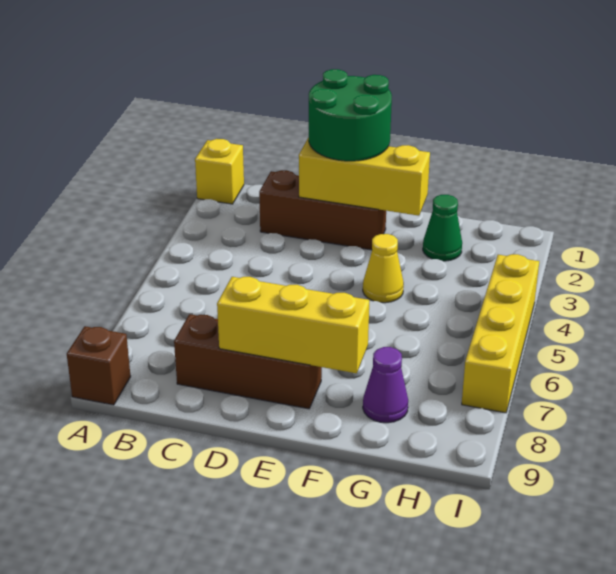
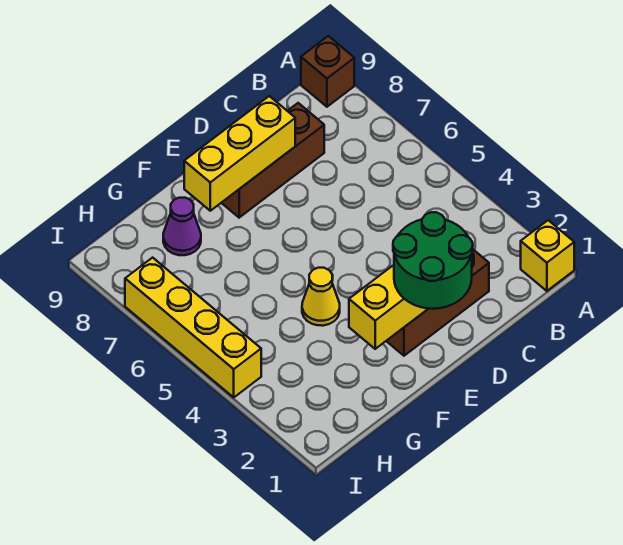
green cone G2 level 1 -> none

